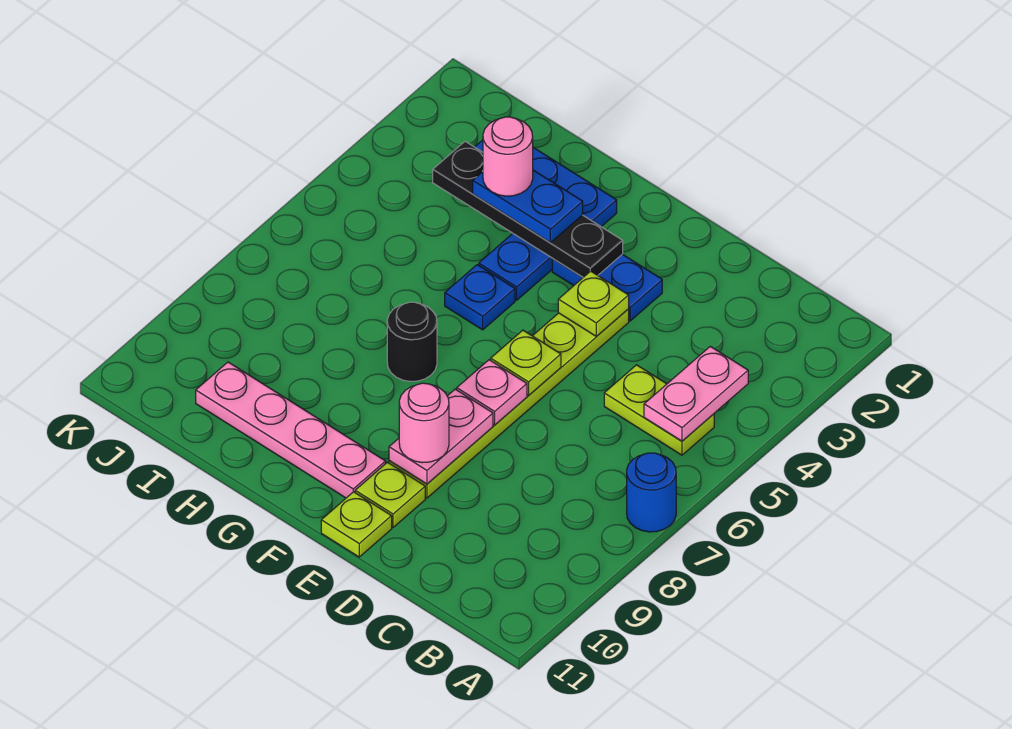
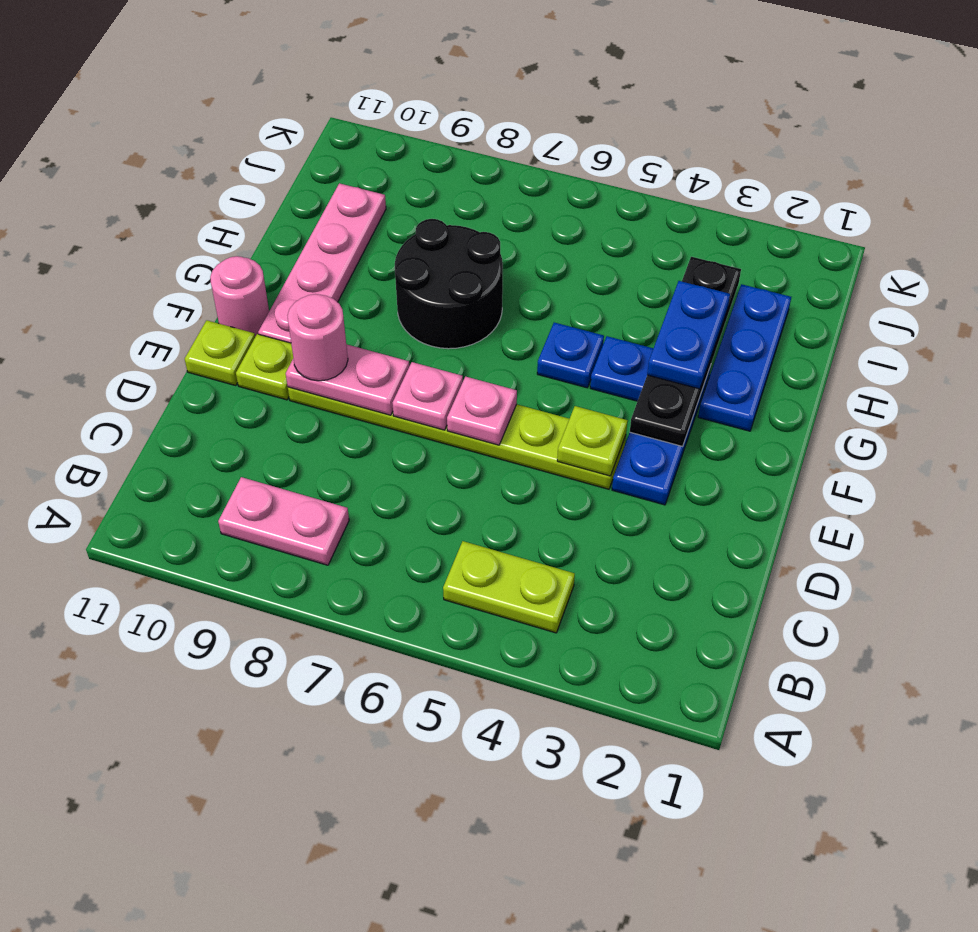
blue round brick A7 level 1 -> none
pink plate B4:B5 level 2 -> pink plate B8:B9 level 1
lime plate B5:C5 level 1 -> lime plate B4:B5 level 1
lime plate E6 level 2 -> pink plate E6 level 2
black round brick G7 level 1 -> black round brick G7:H8 level 1
pink round brick H3 level 4 -> pink round brick F11 level 1

